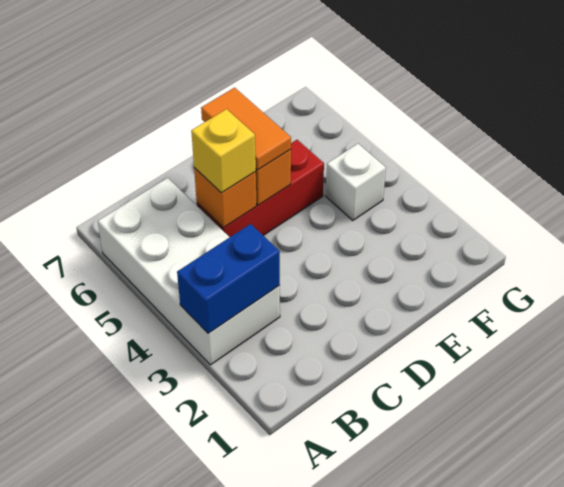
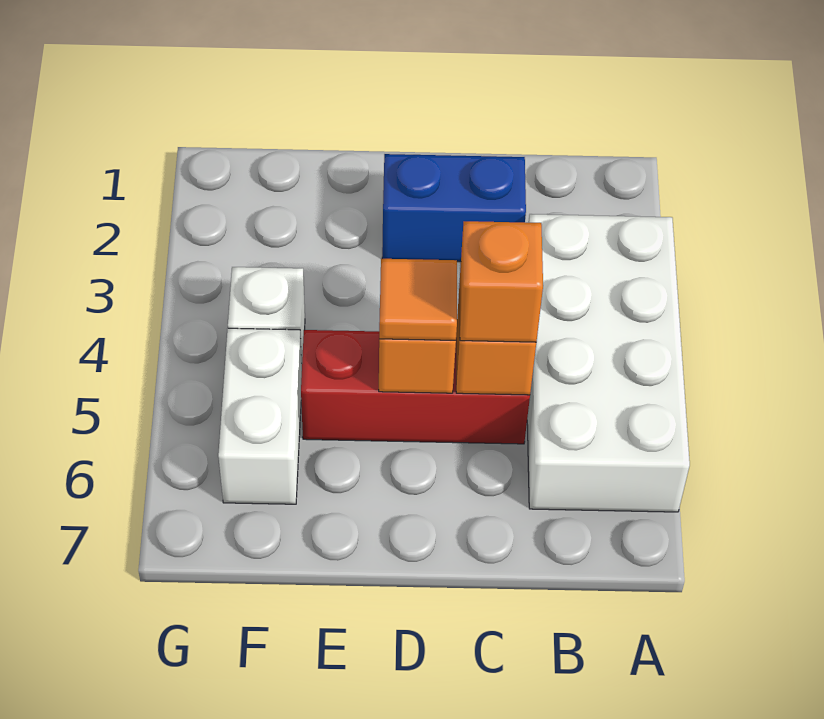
blue brick A3:B3 level 2 -> blue brick C2:D2 level 1
yellow brick C5 level 3 -> orange brick C5 level 3
orange tile D5:D6 level 3 -> orange tile D5 level 3
none -> white brick F5:F6 level 1

